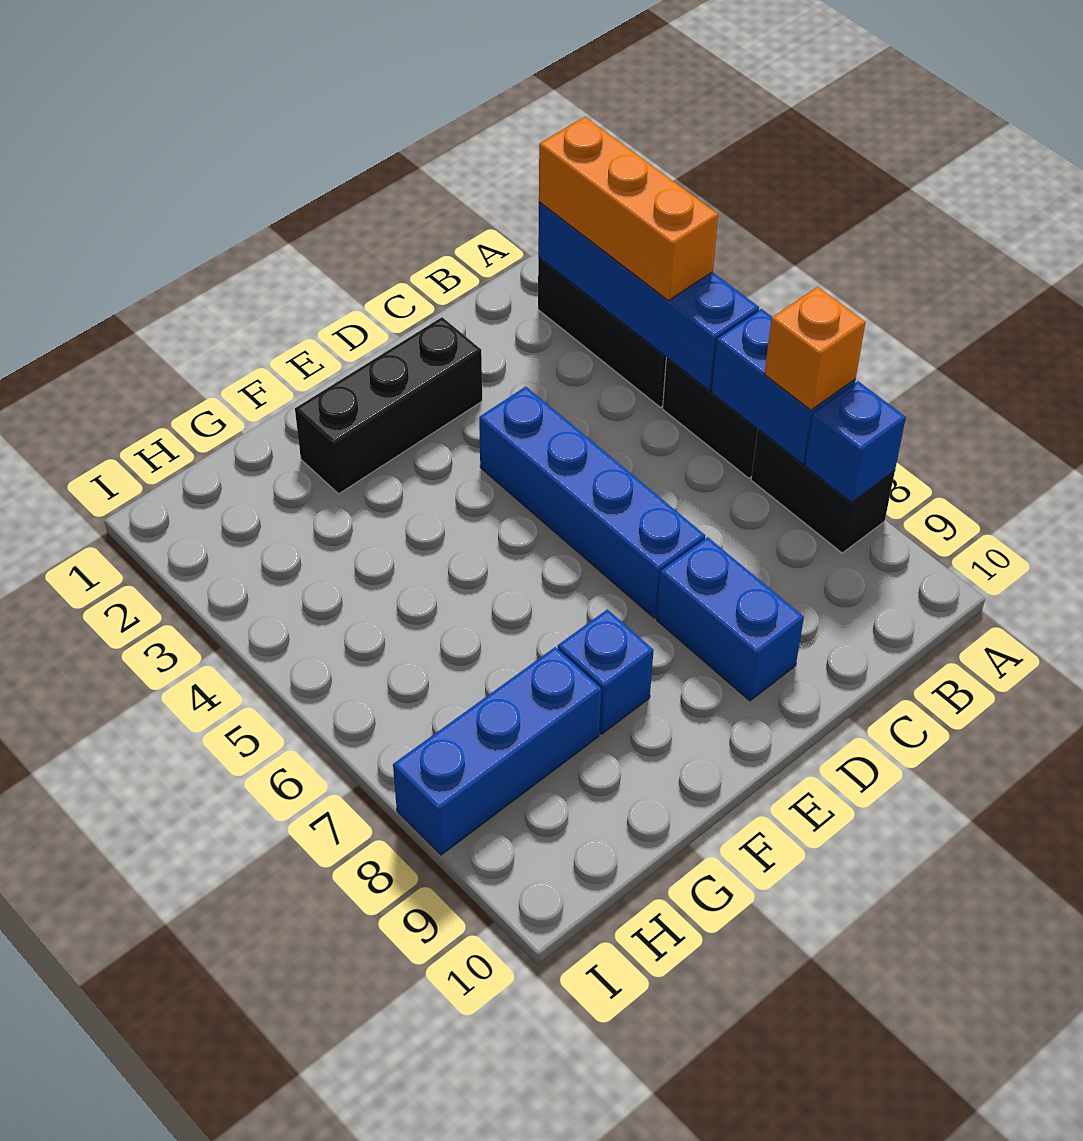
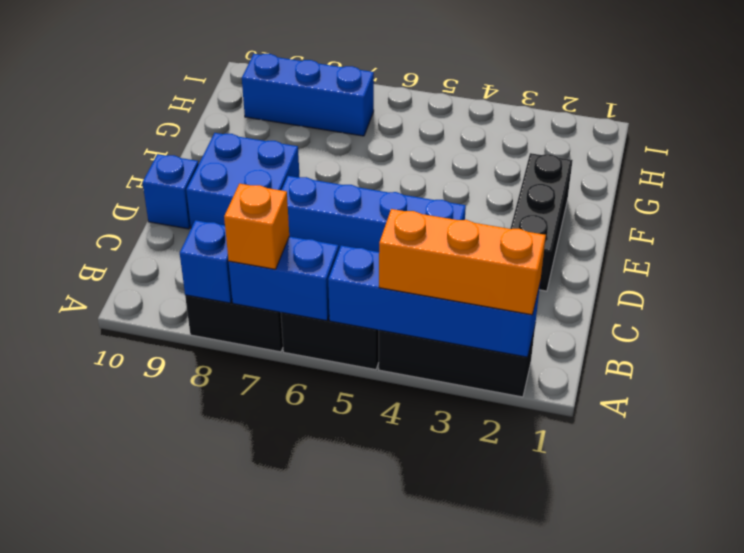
blue brick D8:D9 level 1 -> blue brick D8:E9 level 1
blue brick F8 level 1 -> blue brick D10 level 1
blue brick G8:I8 level 1 -> blue brick H7:H9 level 1

